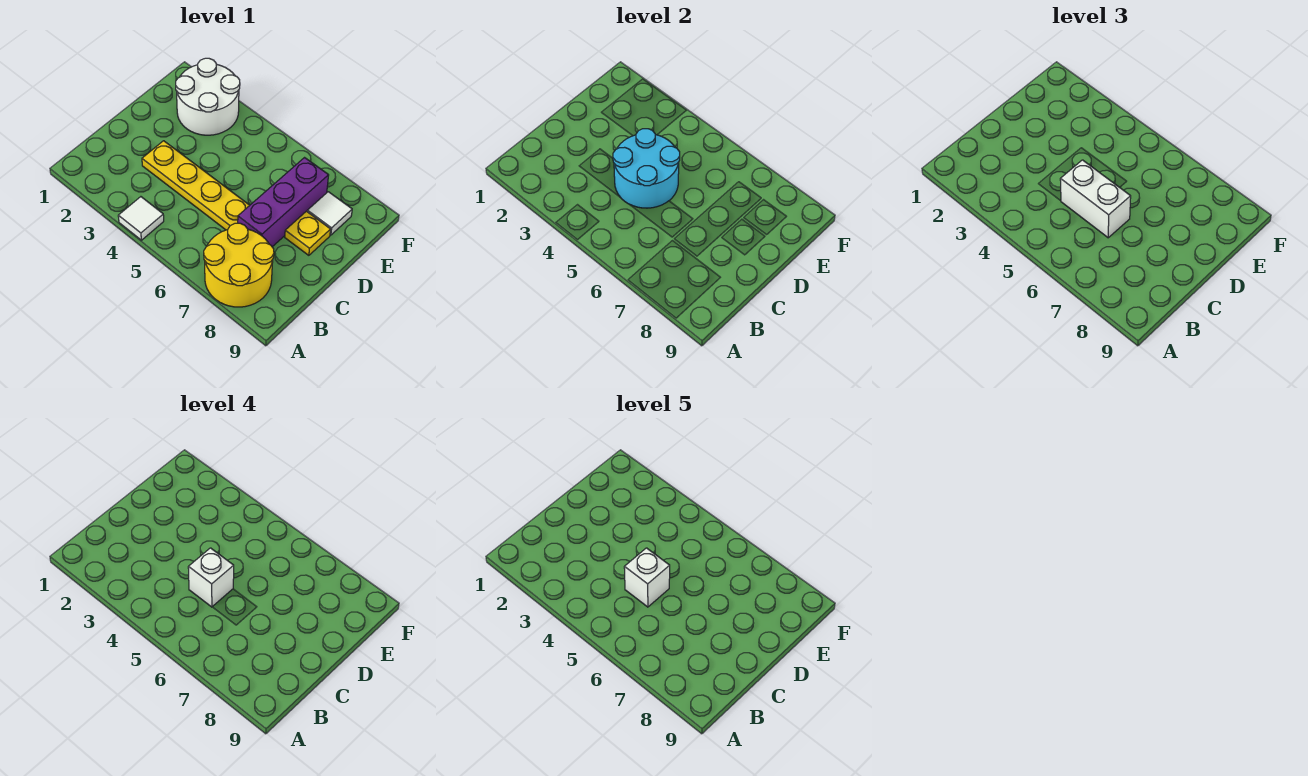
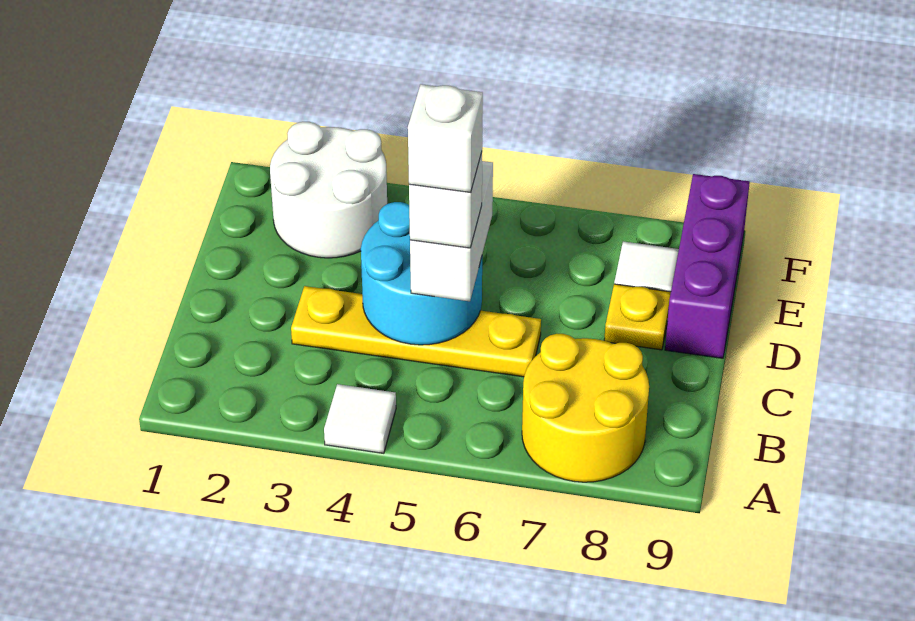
white brick C5:C6 level 3 -> white brick C5:D5 level 3
purple brick C7:E7 level 1 -> purple brick D9:F9 level 1

